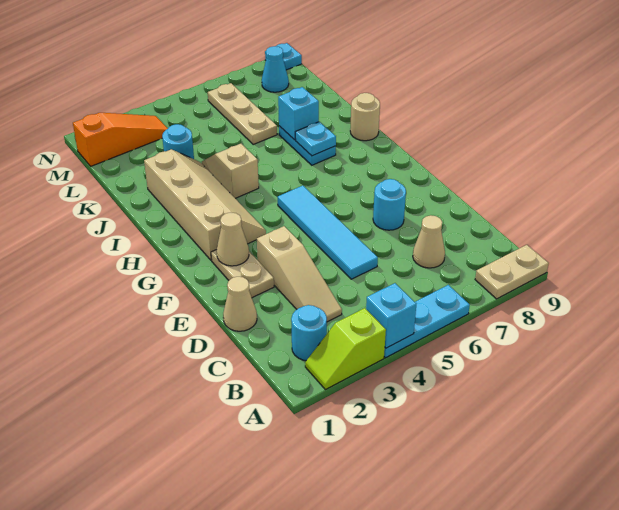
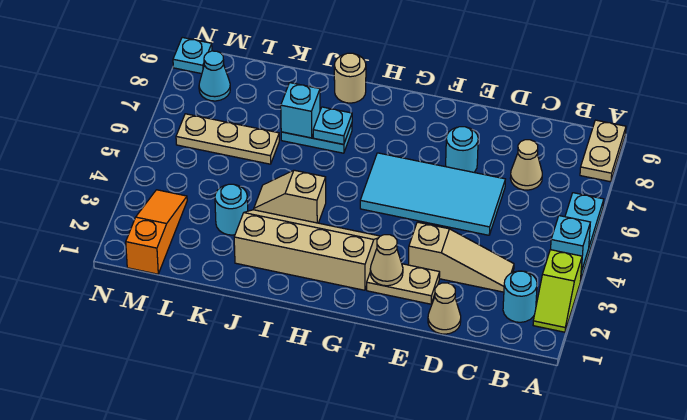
cyan tile D5:G5 level 1 -> cyan tile D5:G6 level 1

